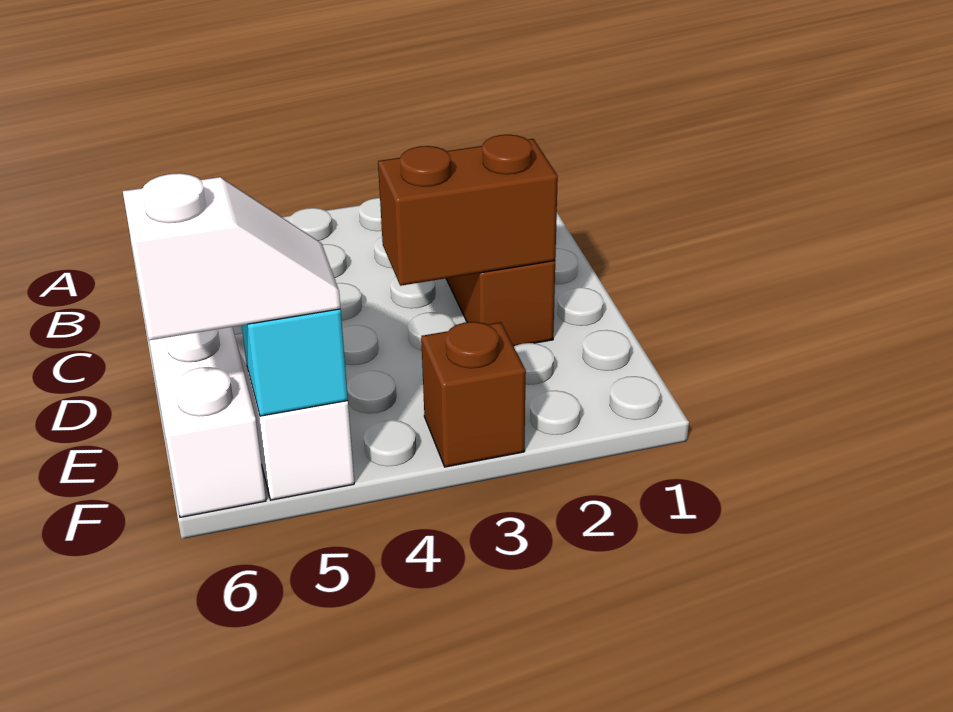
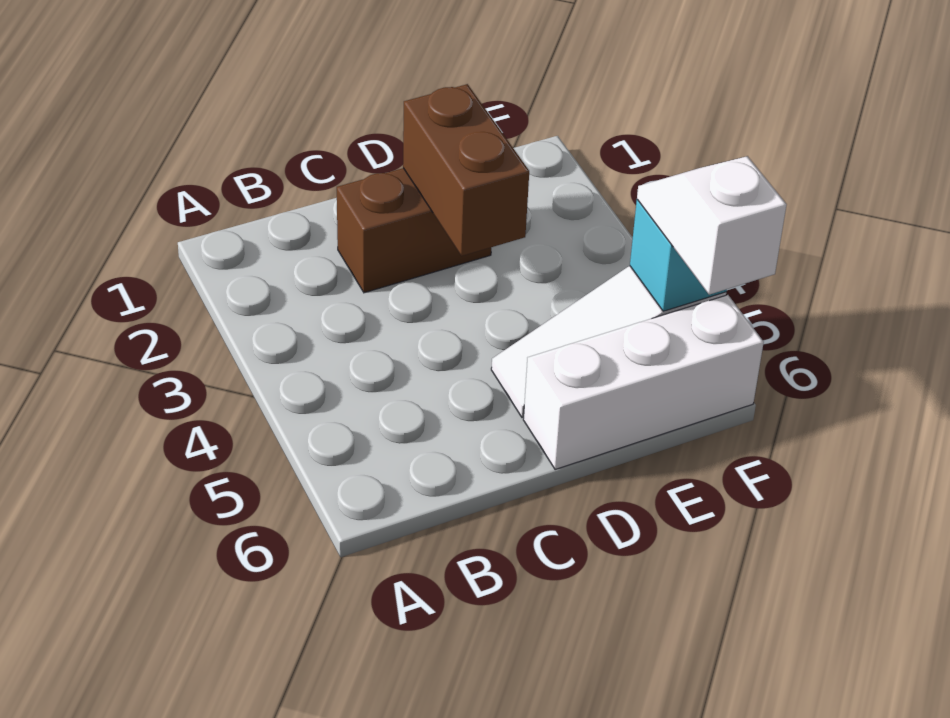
brown brick F3 level 1 -> none

